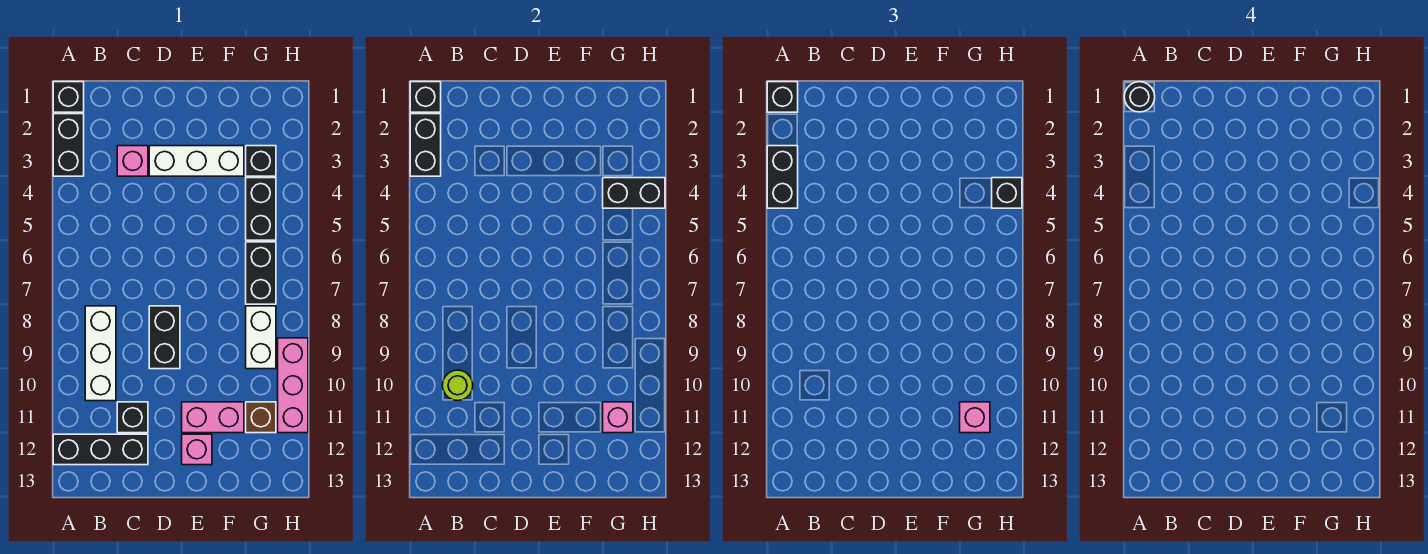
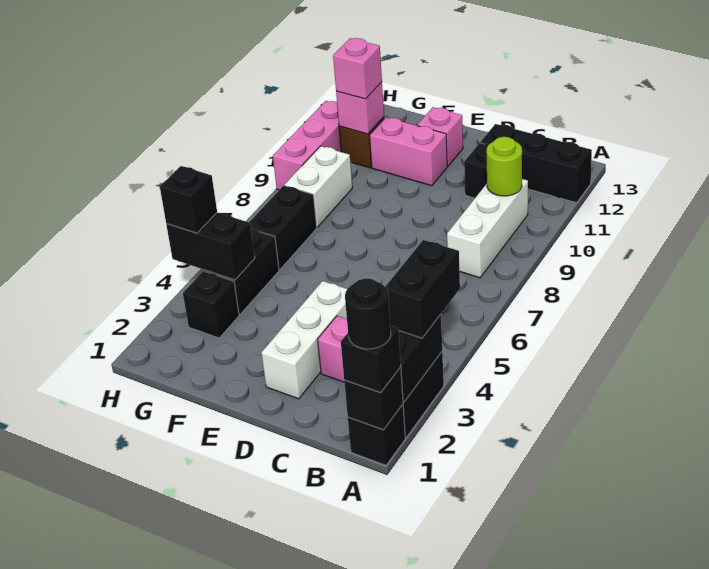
white brick D3:F3 level 1 -> white brick D2:D4 level 1
black brick D8:D9 level 1 -> none

